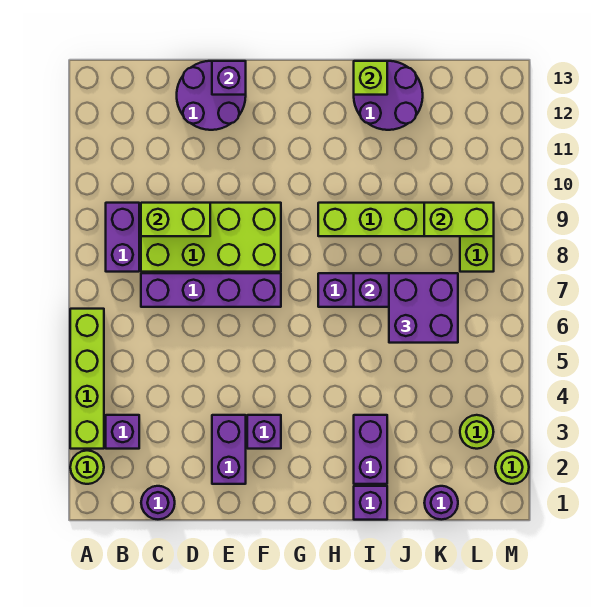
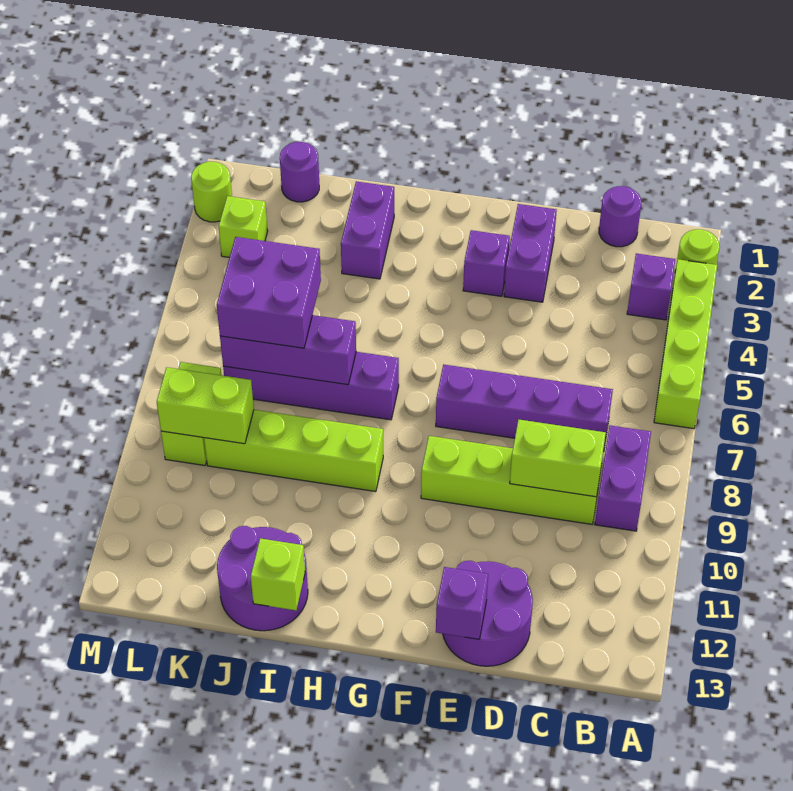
lime brick C8:F9 level 1 -> lime brick C9:F9 level 1
purple brick I1 level 1 -> none
lime round brick L3 level 1 -> lime brick L3 level 1

